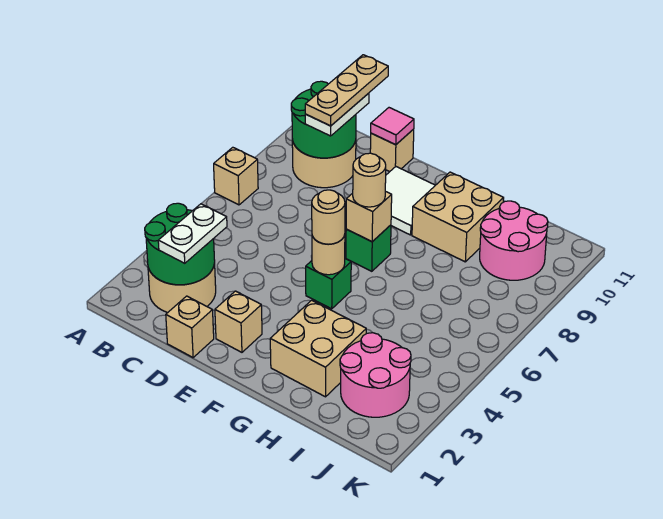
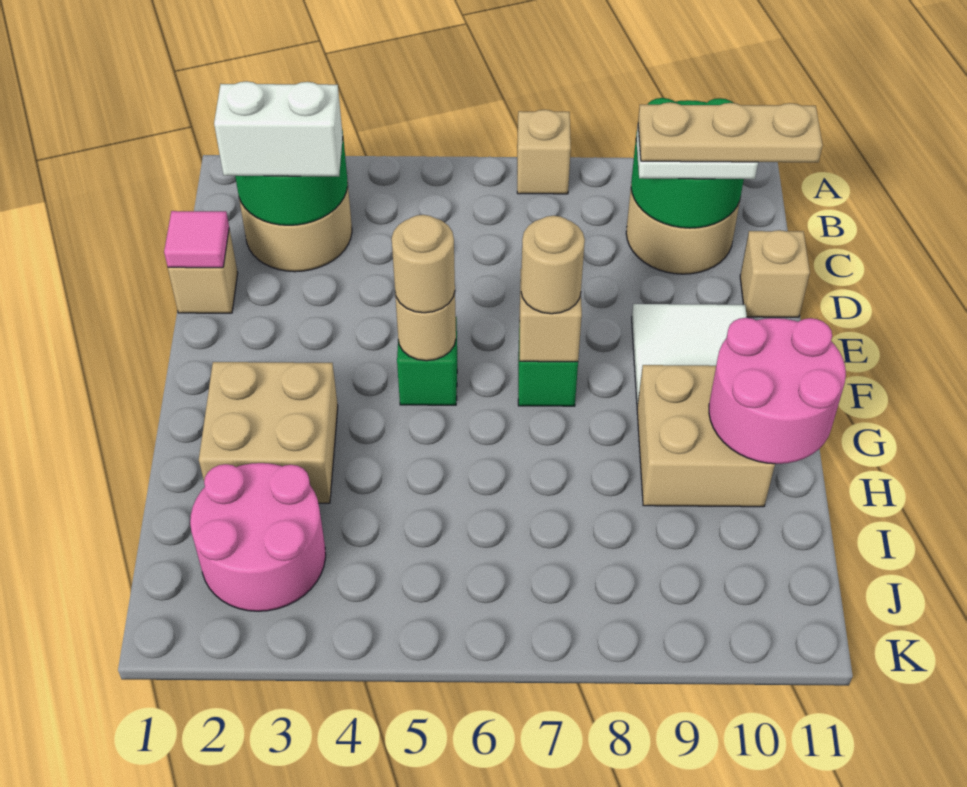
white plate C2:C3 level 3 -> white brick C2:C3 level 3
pink tile D11 level 2 -> pink tile D1 level 2
tan brick E2 level 1 -> none
pink round brick I9:J10 level 1 -> pink round brick G10:H11 level 2

